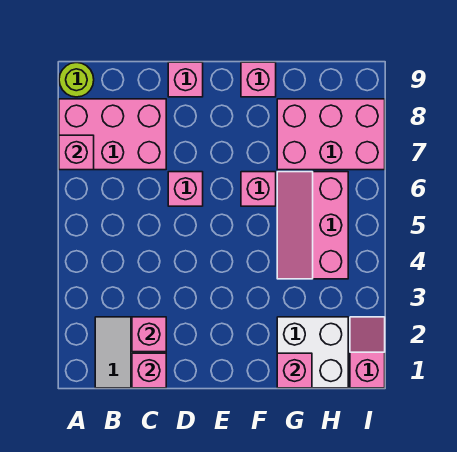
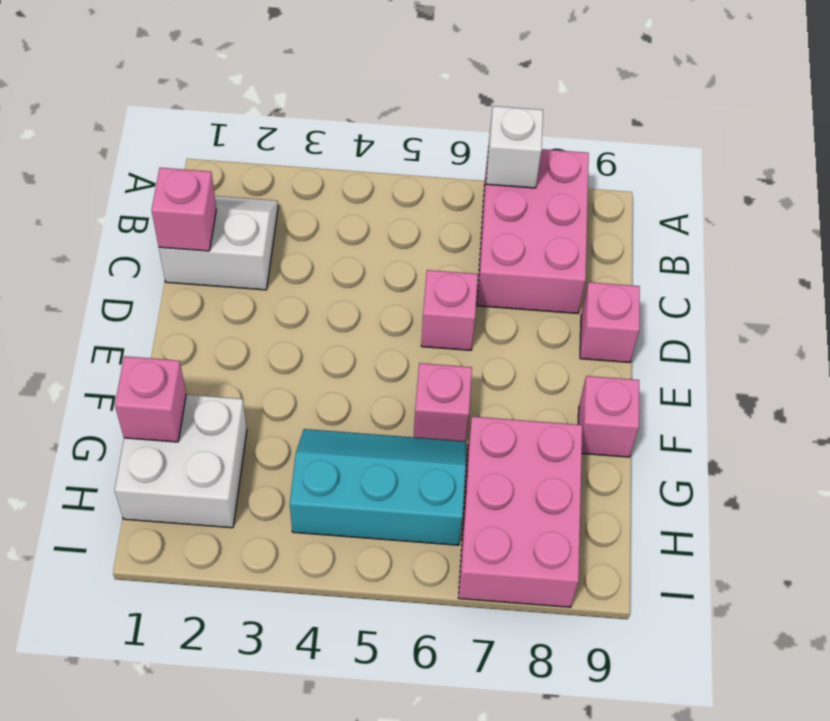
pink brick A7 level 2 -> white brick A7 level 2
lime round brick A9 level 1 -> none
pink brick C2 level 2 -> none
pink slope G4:H6 level 1 top H -> cyan slope G4:H6 level 1 top H
pink slope I1:I2 level 1 top 1 -> none

